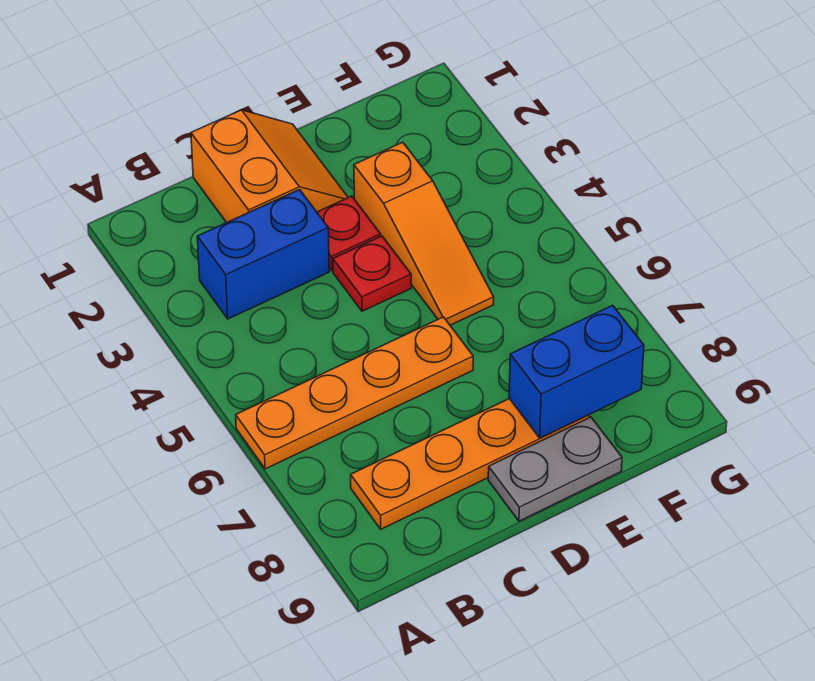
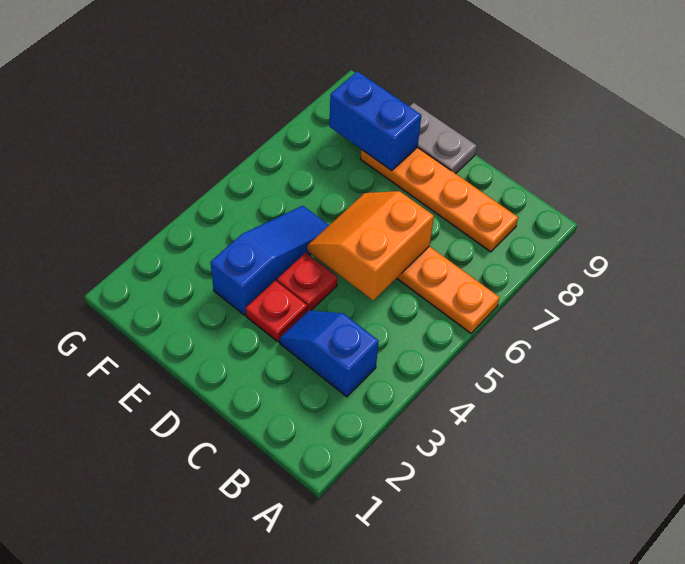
blue brick B3:C3 level 1 -> blue slope B3:C3 level 1 top B
orange slope C1:D2 level 1 top C -> orange slope C5:D6 level 2 top C
orange slope E3:E5 level 1 top 3 -> blue slope E3:E5 level 1 top 3

